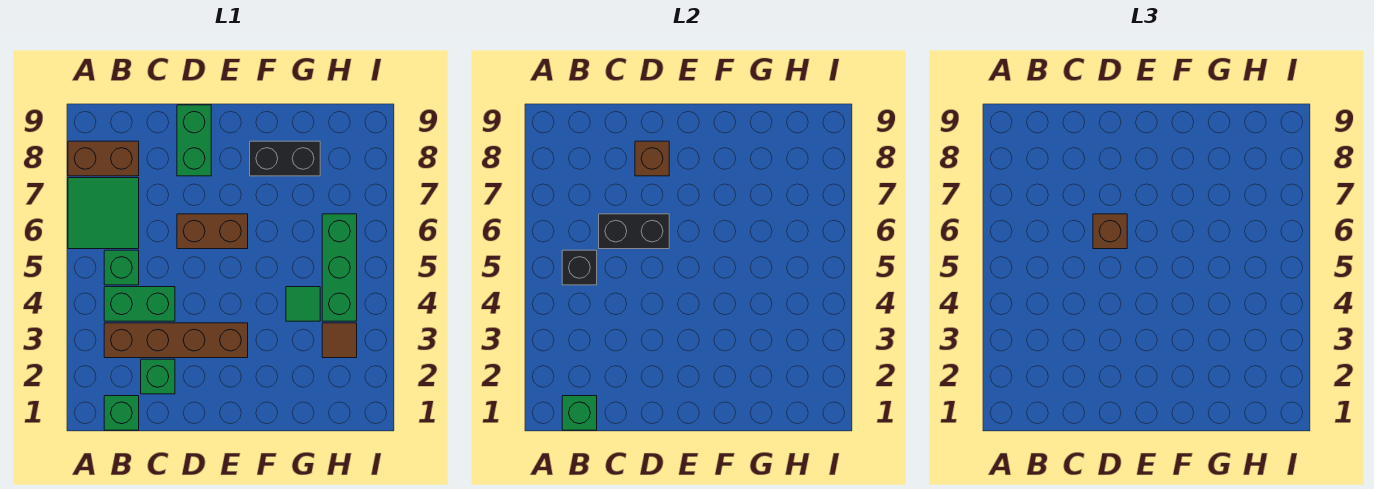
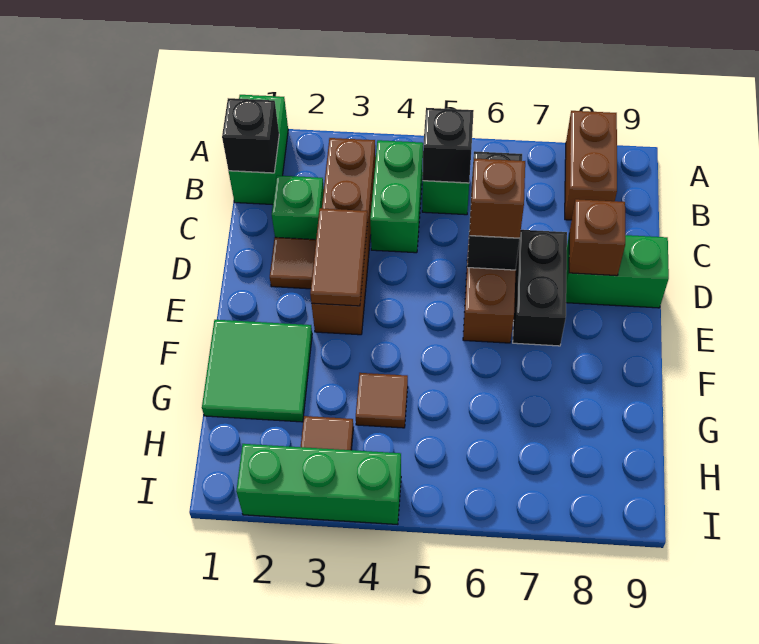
green tile A6:B7 level 1 -> green tile F1:G2 level 1
green brick B1 level 1 -> green brick A1:B1 level 1
green brick B1 level 2 -> black brick B1 level 2
none -> brown tile D2 level 1
none -> brown tile D3:E3 level 2
black brick F8:G8 level 1 -> black brick D7:E7 level 1
green tile G4 level 1 -> brown tile G4 level 1
green brick H4:H6 level 1 -> green brick I2:I4 level 1

